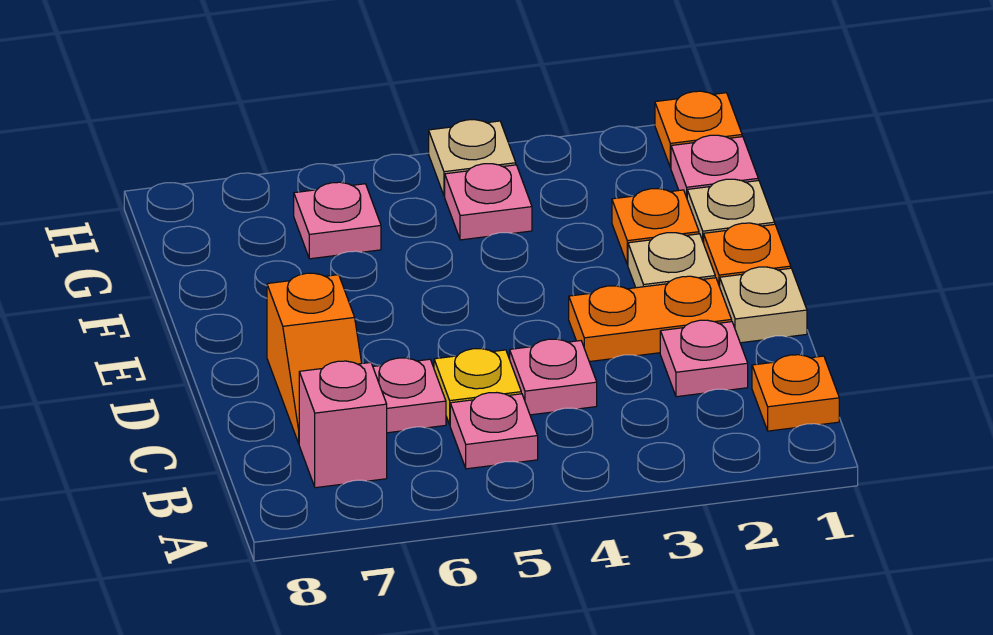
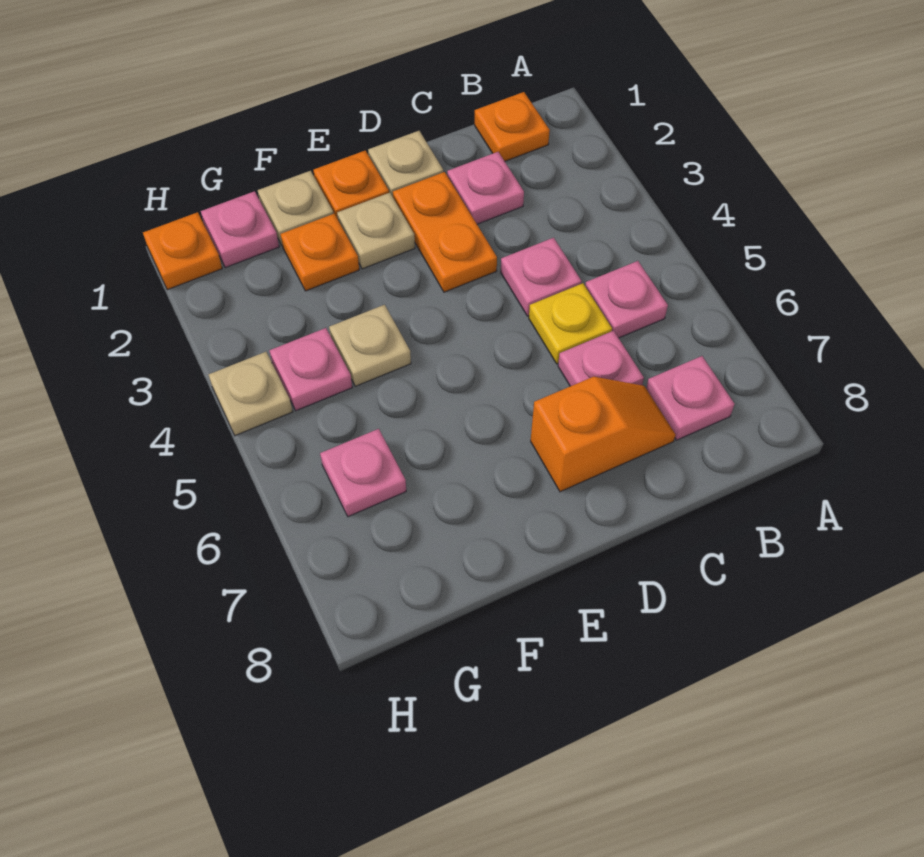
pink brick B7 level 1 -> pink plate B7 level 1
none -> tan plate F4 level 1

